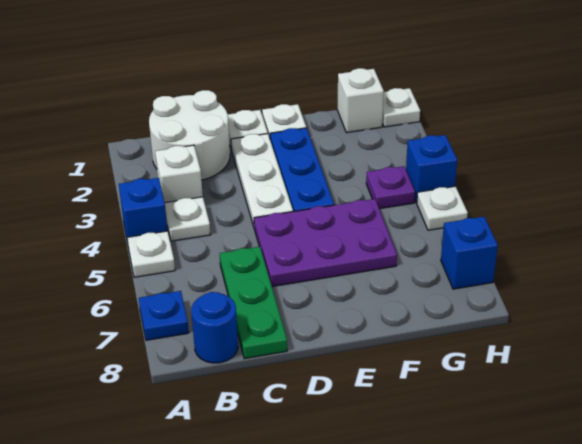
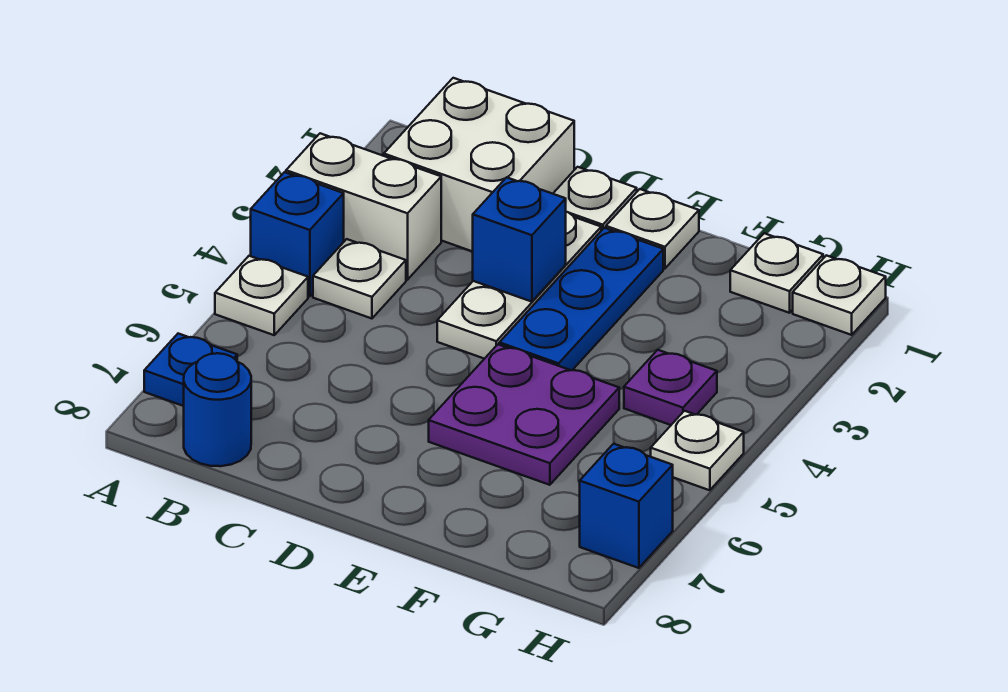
white round brick B1:C2 level 1 -> white brick B1:C2 level 1
white brick B3 level 1 -> white brick A3:B3 level 1
green plate C6:C8 level 1 -> none
purple plate D5:F6 level 1 -> purple plate E5:F6 level 1
white brick G1 level 1 -> white plate G1 level 1
blue brick H4 level 1 -> blue brick D3 level 2

